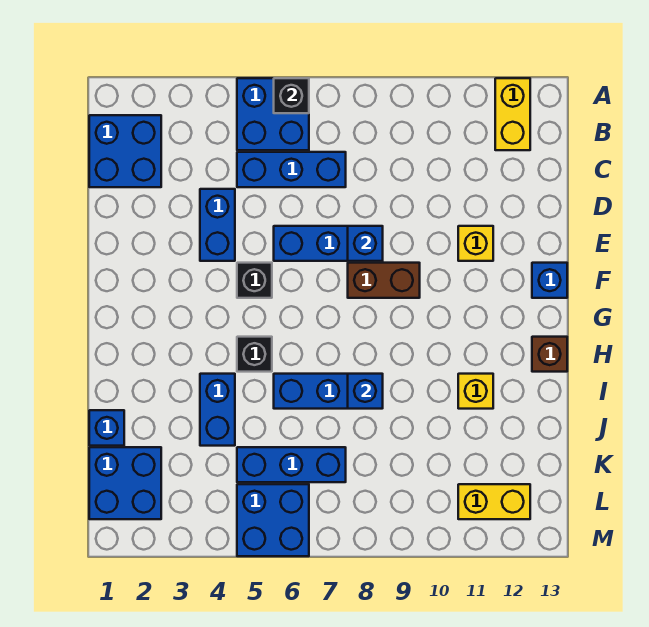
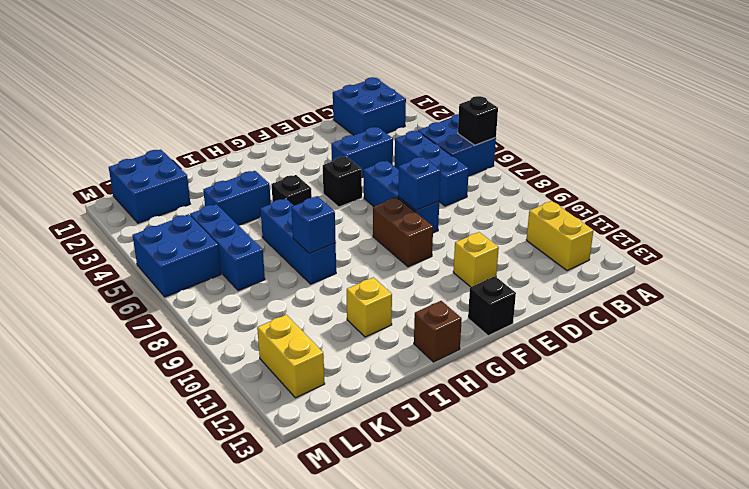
yellow brick A12:B12 level 1 -> yellow brick B11:B12 level 1
blue brick F13 level 1 -> black brick F13 level 1
blue brick J1 level 1 -> none

